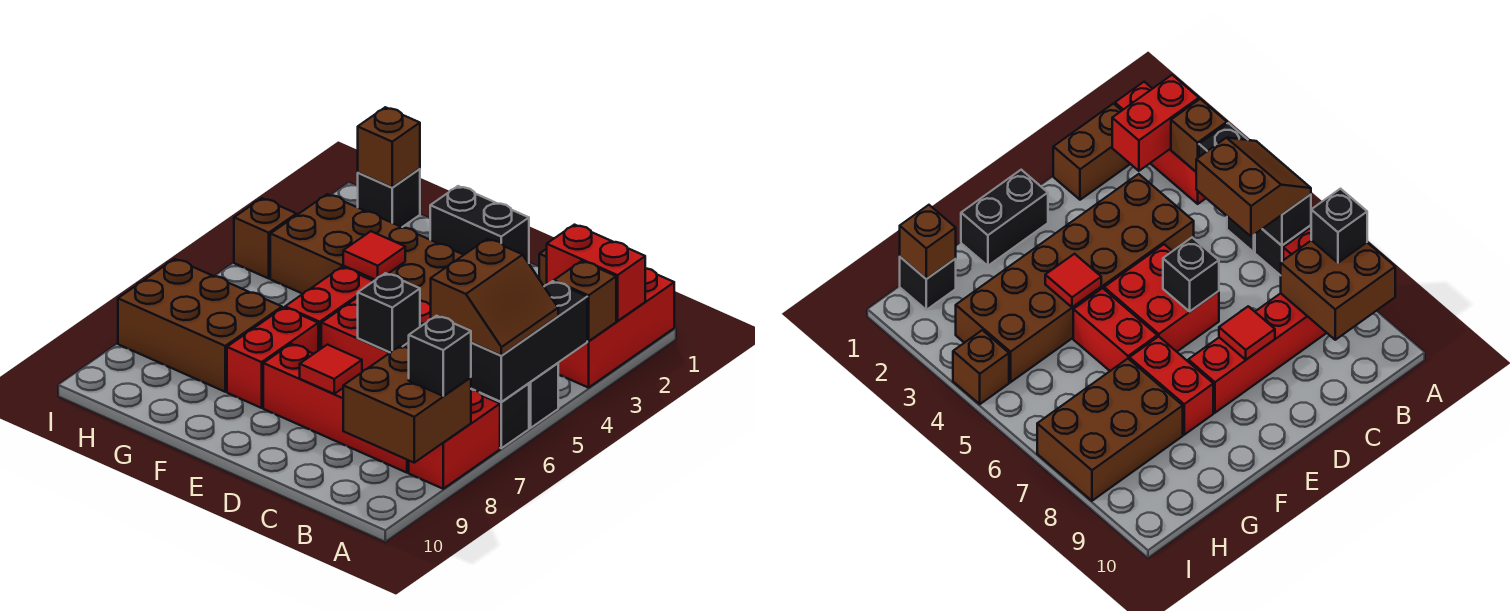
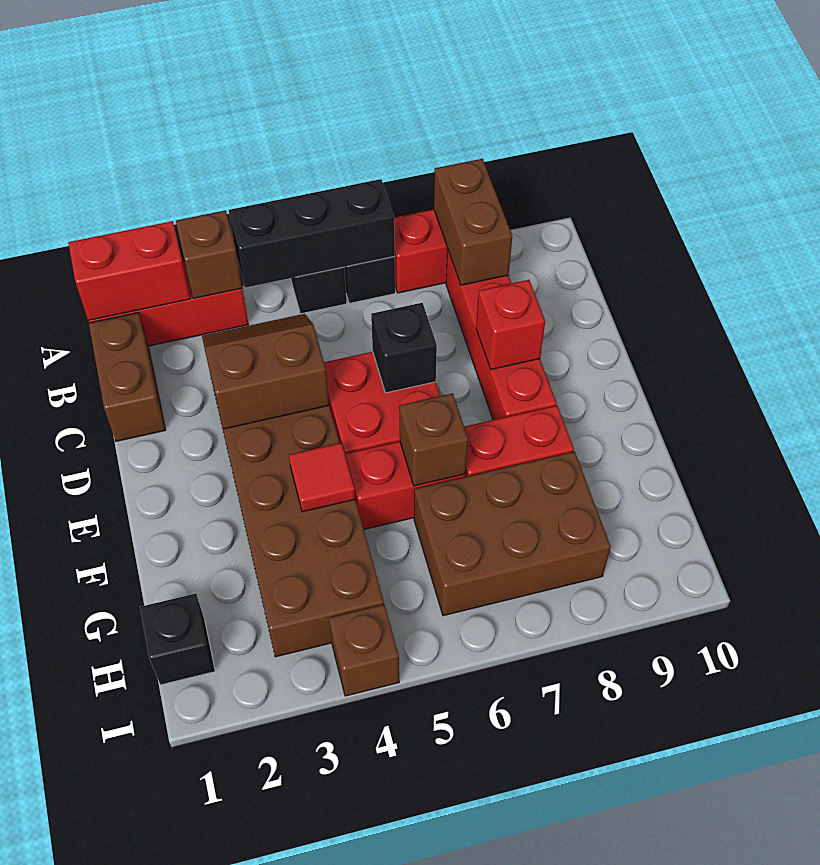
red brick A2:B2 level 2 -> red brick A1:A2 level 2
brown slope A5:B6 level 3 top B -> brown slope C3:D4 level 2 top D
brown brick A8:B9 level 2 -> brown brick A8:B8 level 2
black brick A8 level 3 -> none
red tile D8 level 2 -> red brick D8 level 2
black brick E1:F1 level 1 -> none
brown brick G7:I8 level 1 -> brown brick G6:H8 level 1
brown brick H1 level 2 -> brown brick F6 level 2

